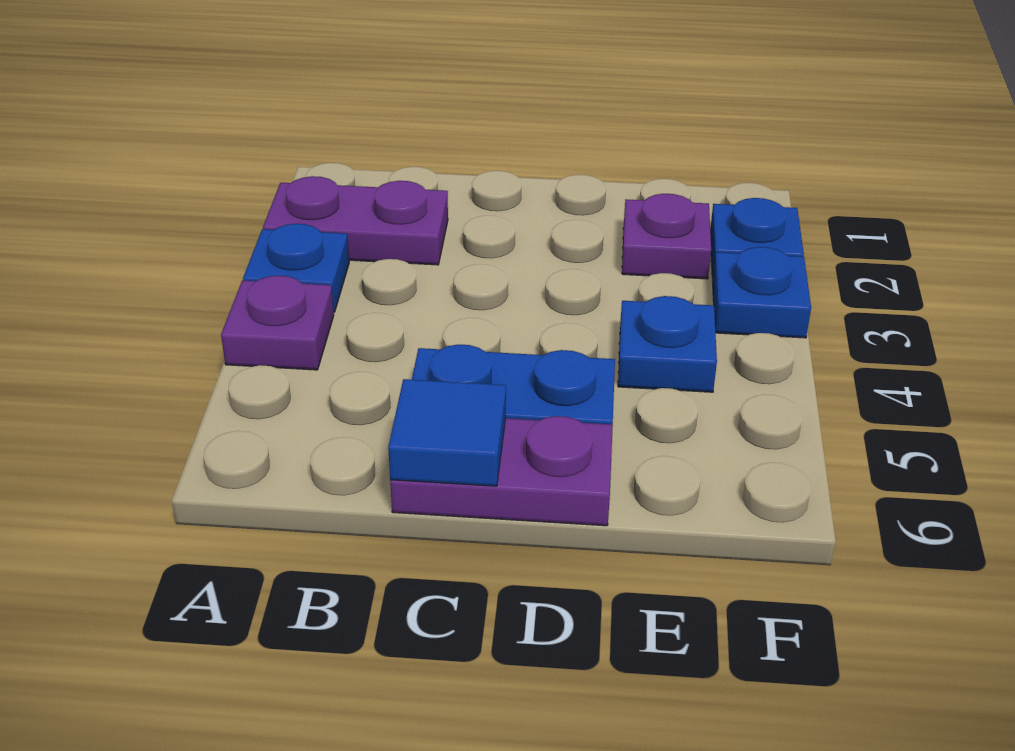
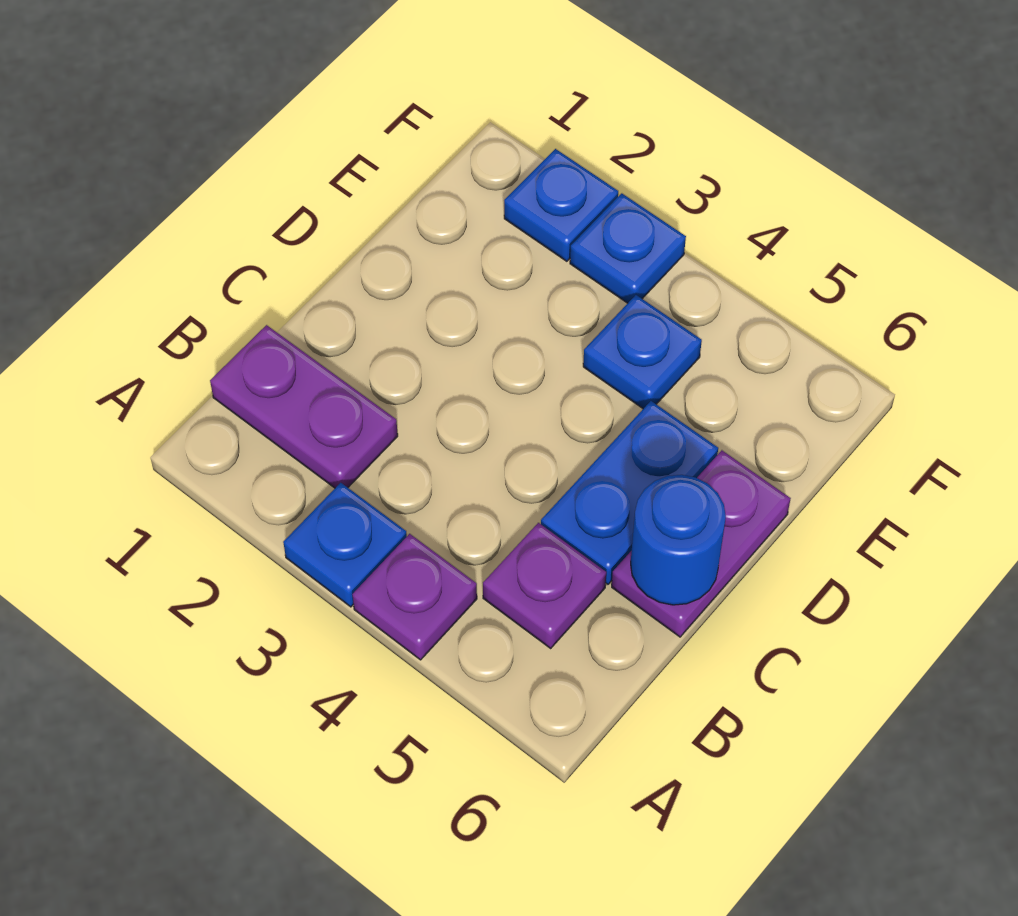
purple plate A2:B2 level 1 -> purple plate B1:B2 level 1
blue tile C6 level 2 -> blue round brick C6 level 2
purple plate E2 level 1 -> purple plate B5 level 1

